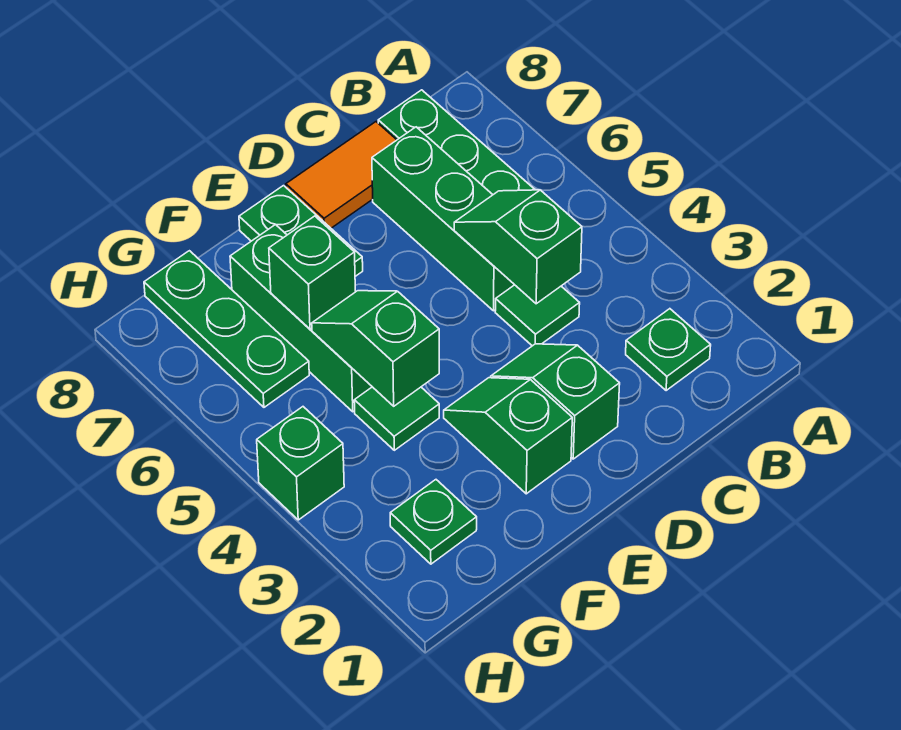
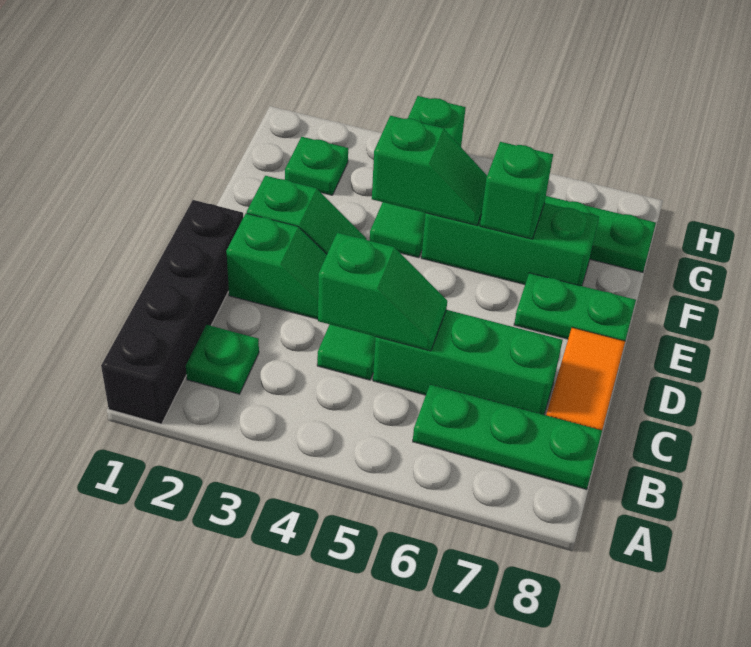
none -> black brick A1:D1 level 1

